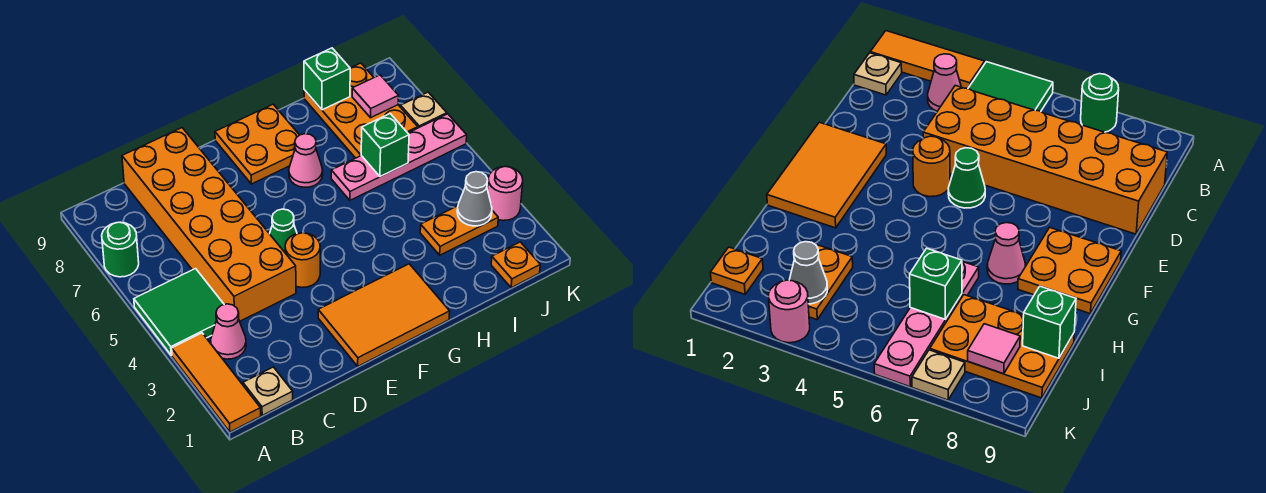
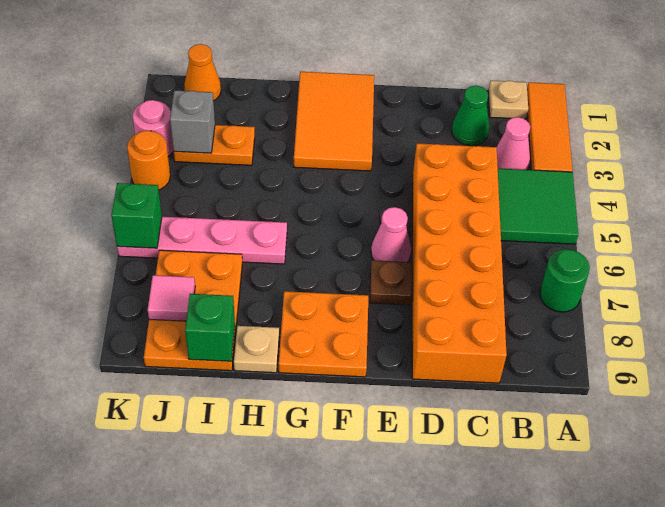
orange tile E1:G2 level 1 -> orange tile F1:G3 level 1
orange round brick E4 level 1 -> orange round brick K4 level 1
green cone E5 level 1 -> green cone C2 level 1
none -> brown plate E7 level 1
pink cone G7 level 1 -> pink cone E6 level 1
green brick I6 level 2 -> green brick K6 level 2
orange plate J1 level 1 -> orange cone J1 level 1
grey cone J3 level 2 -> grey brick J3 level 2
tan plate K7 level 1 -> tan plate H9 level 1

